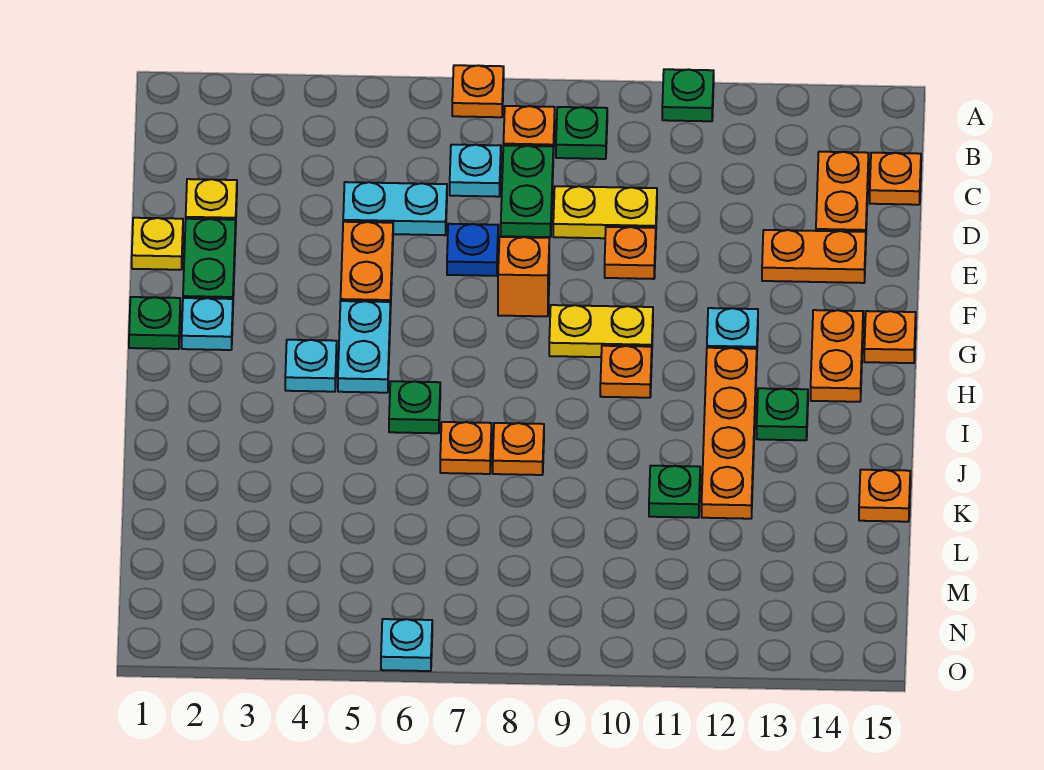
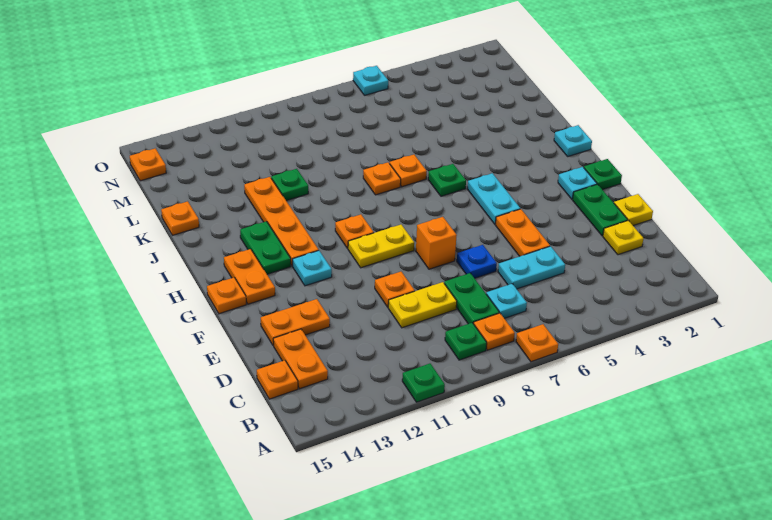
cyan plate H4 level 1 -> cyan plate I1 level 1
green plate I13 level 1 -> green plate H13:I13 level 1
none -> orange plate N15 level 1

